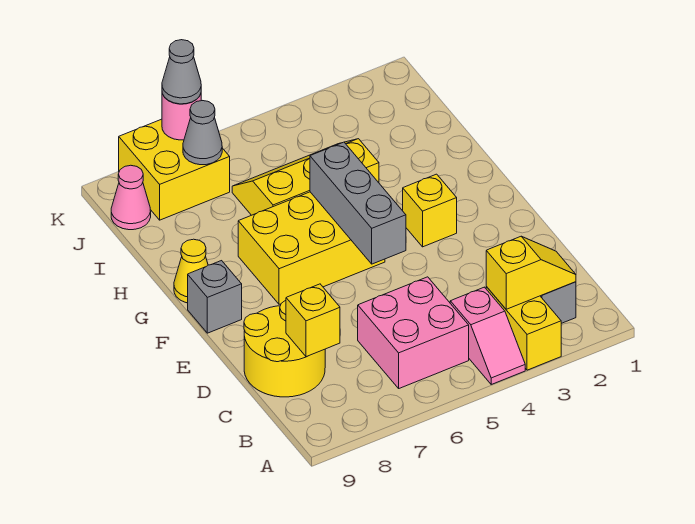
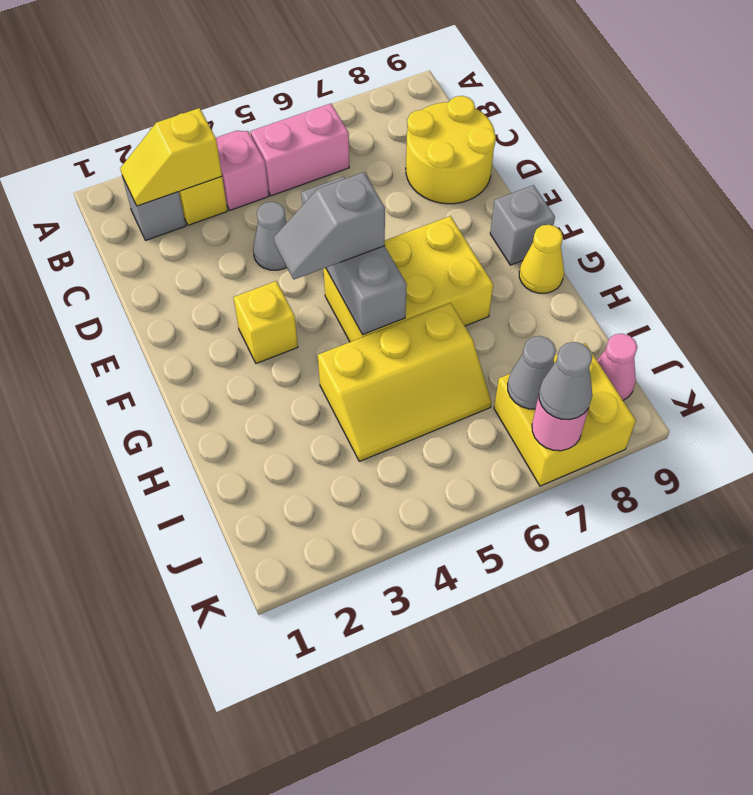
pink brick B5:C6 level 1 -> pink brick B5:B6 level 1
yellow brick C8 level 2 -> none
none -> grey cone D4 level 1
none -> grey slope F4:F5 level 3 top 5

